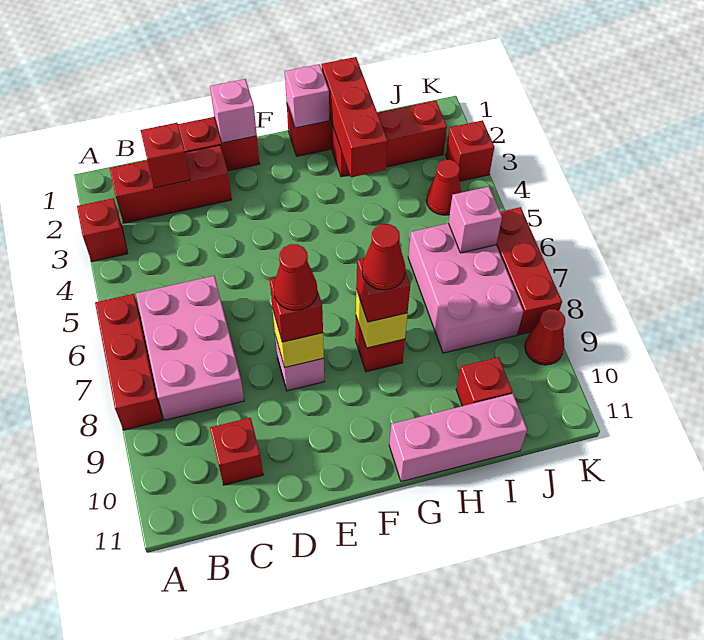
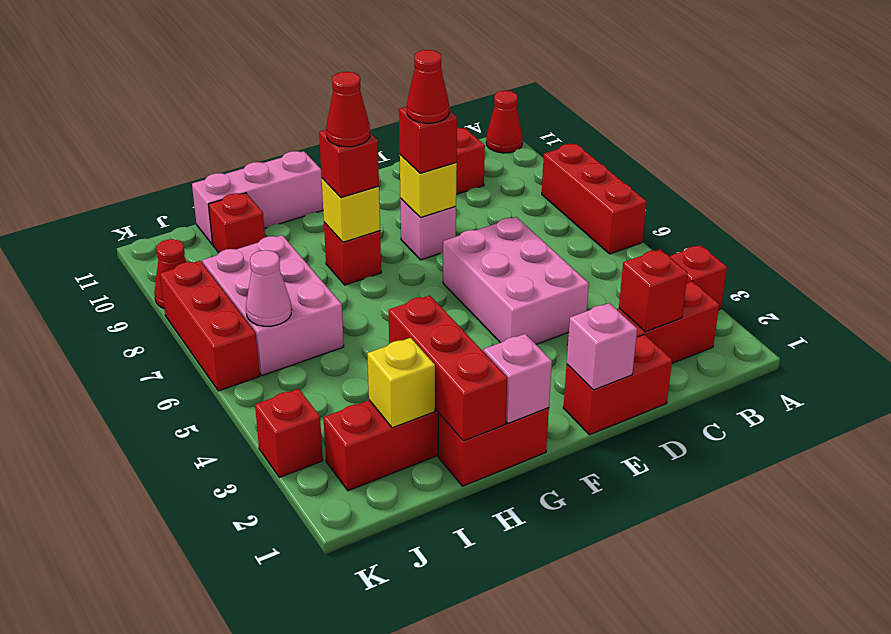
pink brick B6:C8 level 1 -> pink brick D4:E6 level 1
none -> yellow brick I2 level 2
red cone J4 level 1 -> red cone A11 level 1
pink brick J6 level 2 -> pink cone J6 level 2

